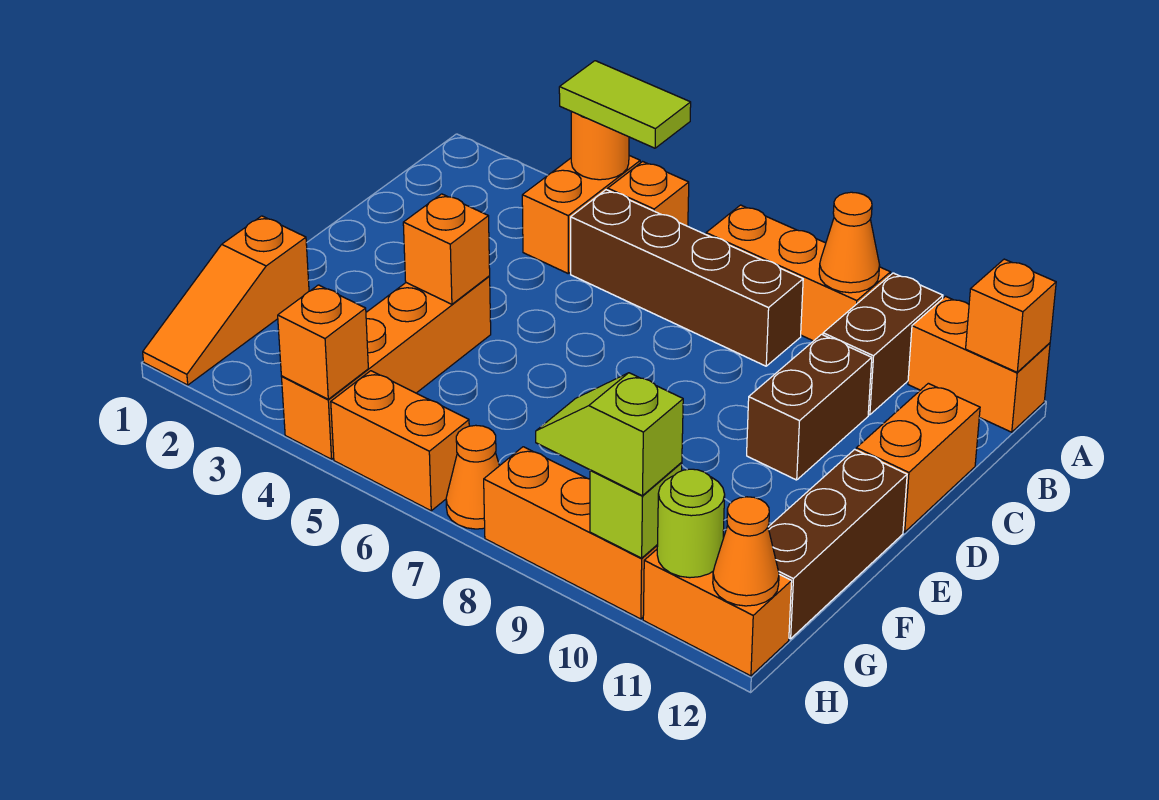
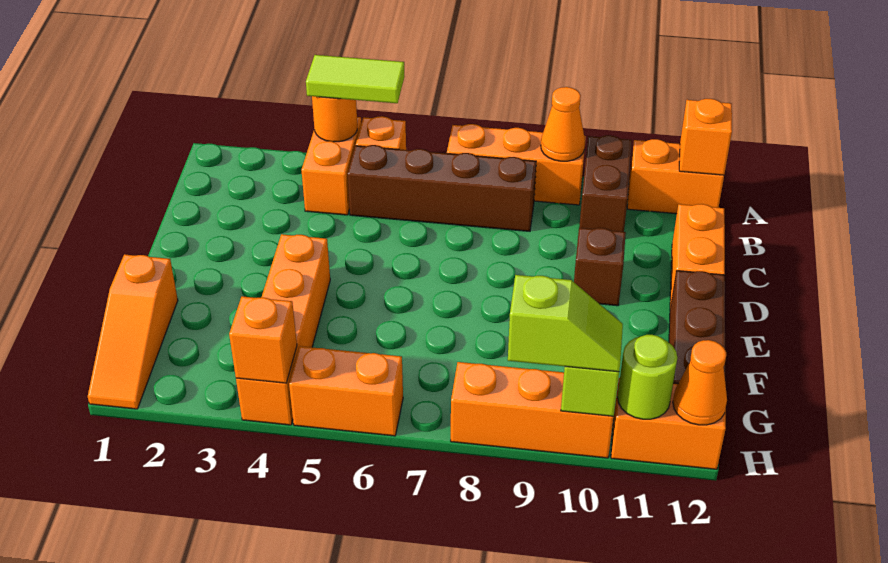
brown brick C10:D10 level 1 -> brown brick D10 level 1
orange brick E4 level 2 -> none
orange cone H7 level 1 -> none
lime slope H9:H10 level 3 top 10 -> lime slope H9:H10 level 3 top 9

